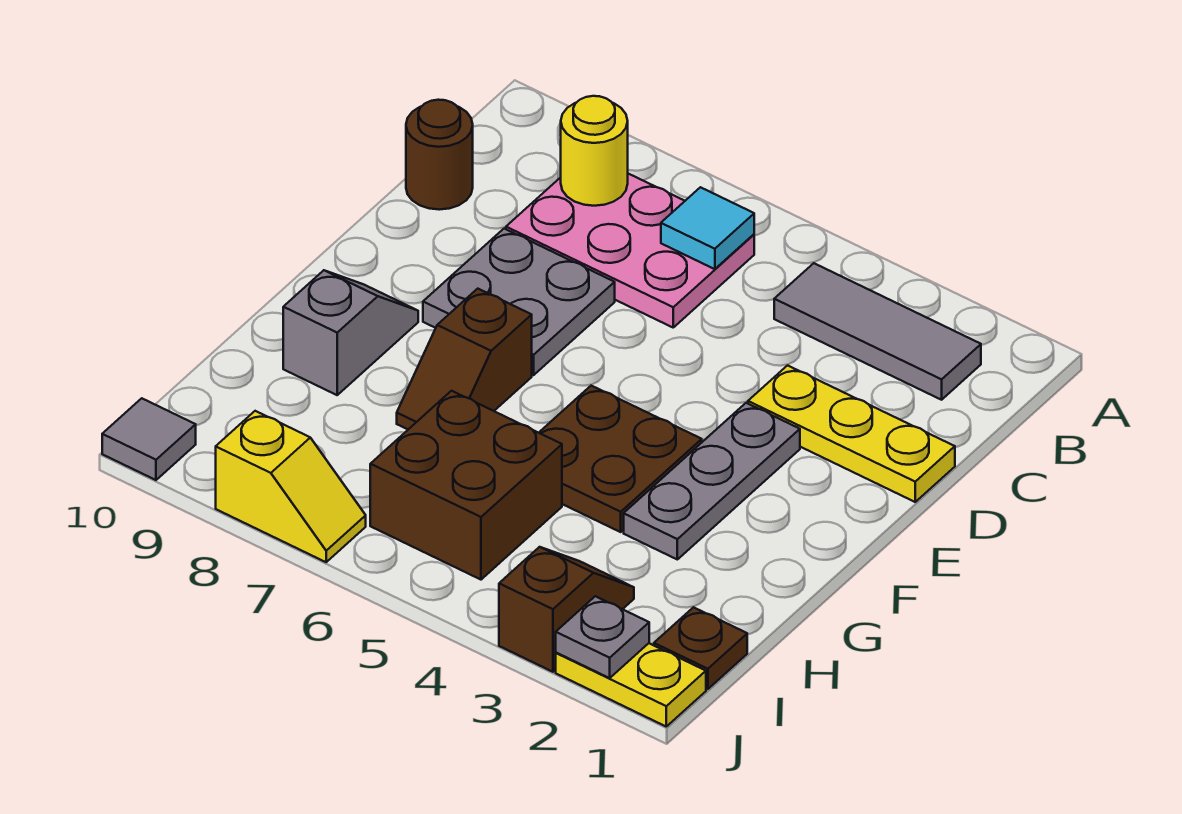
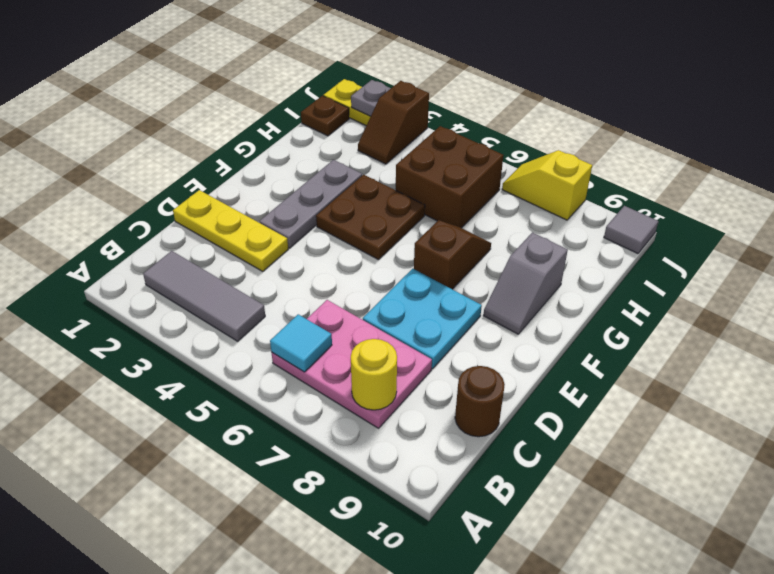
grey plate D7:E8 level 1 -> cyan plate D7:E8 level 1

